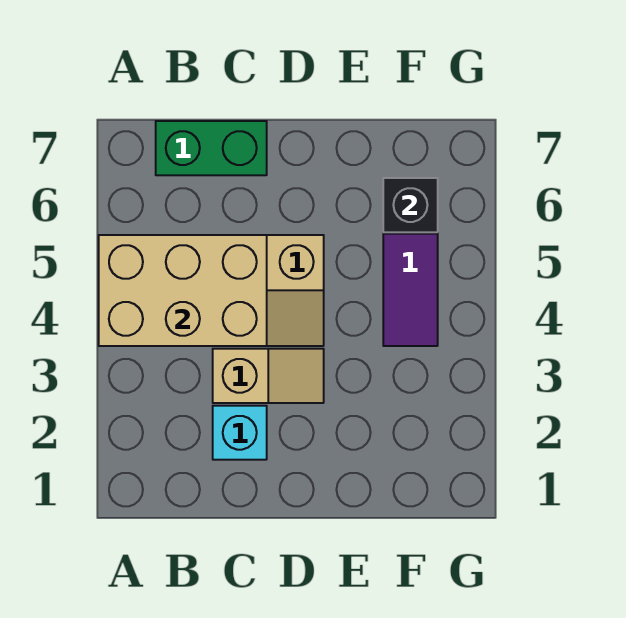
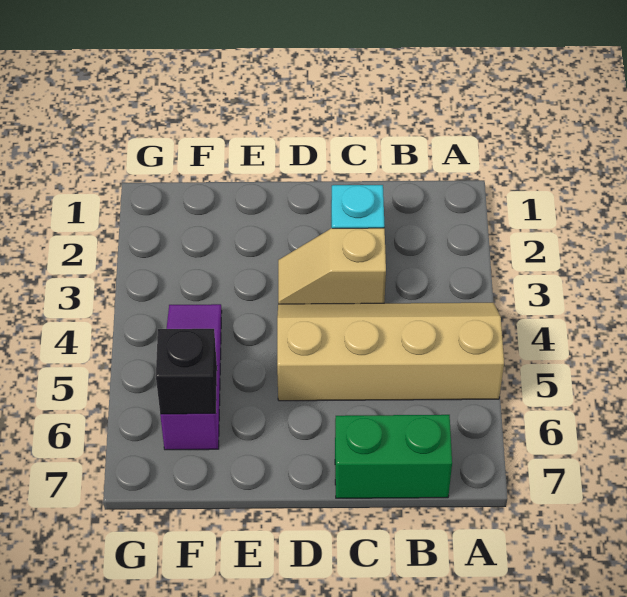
tan brick A4:C5 level 2 -> none

